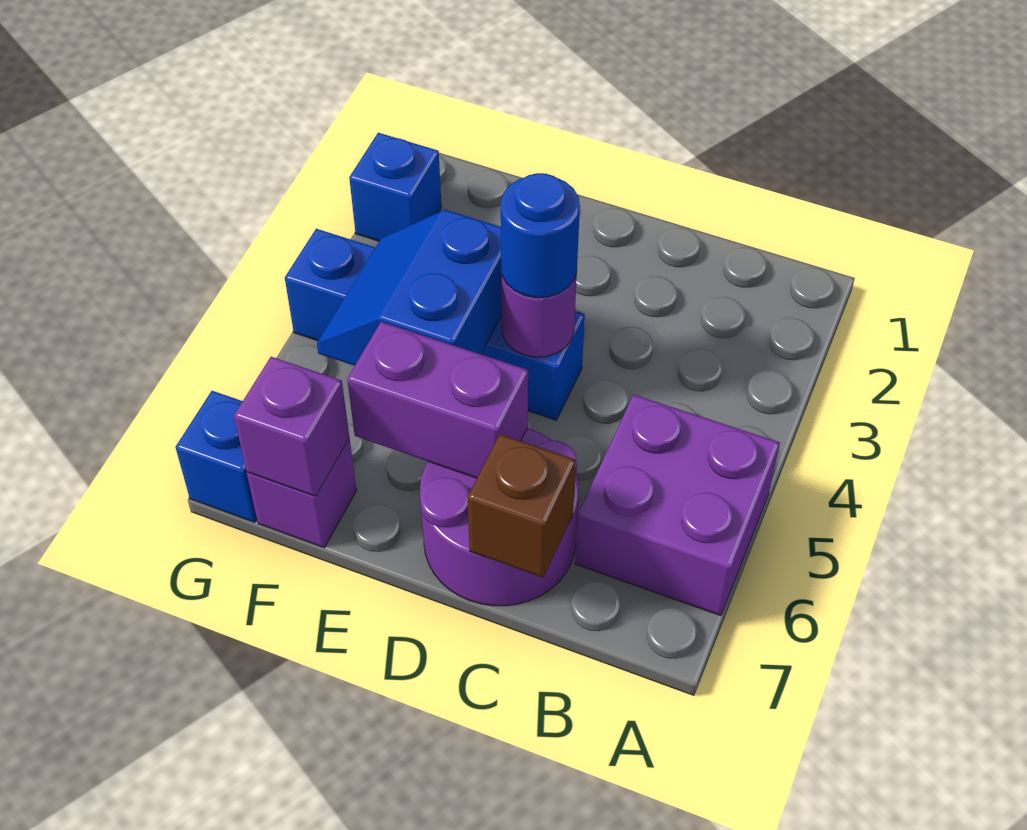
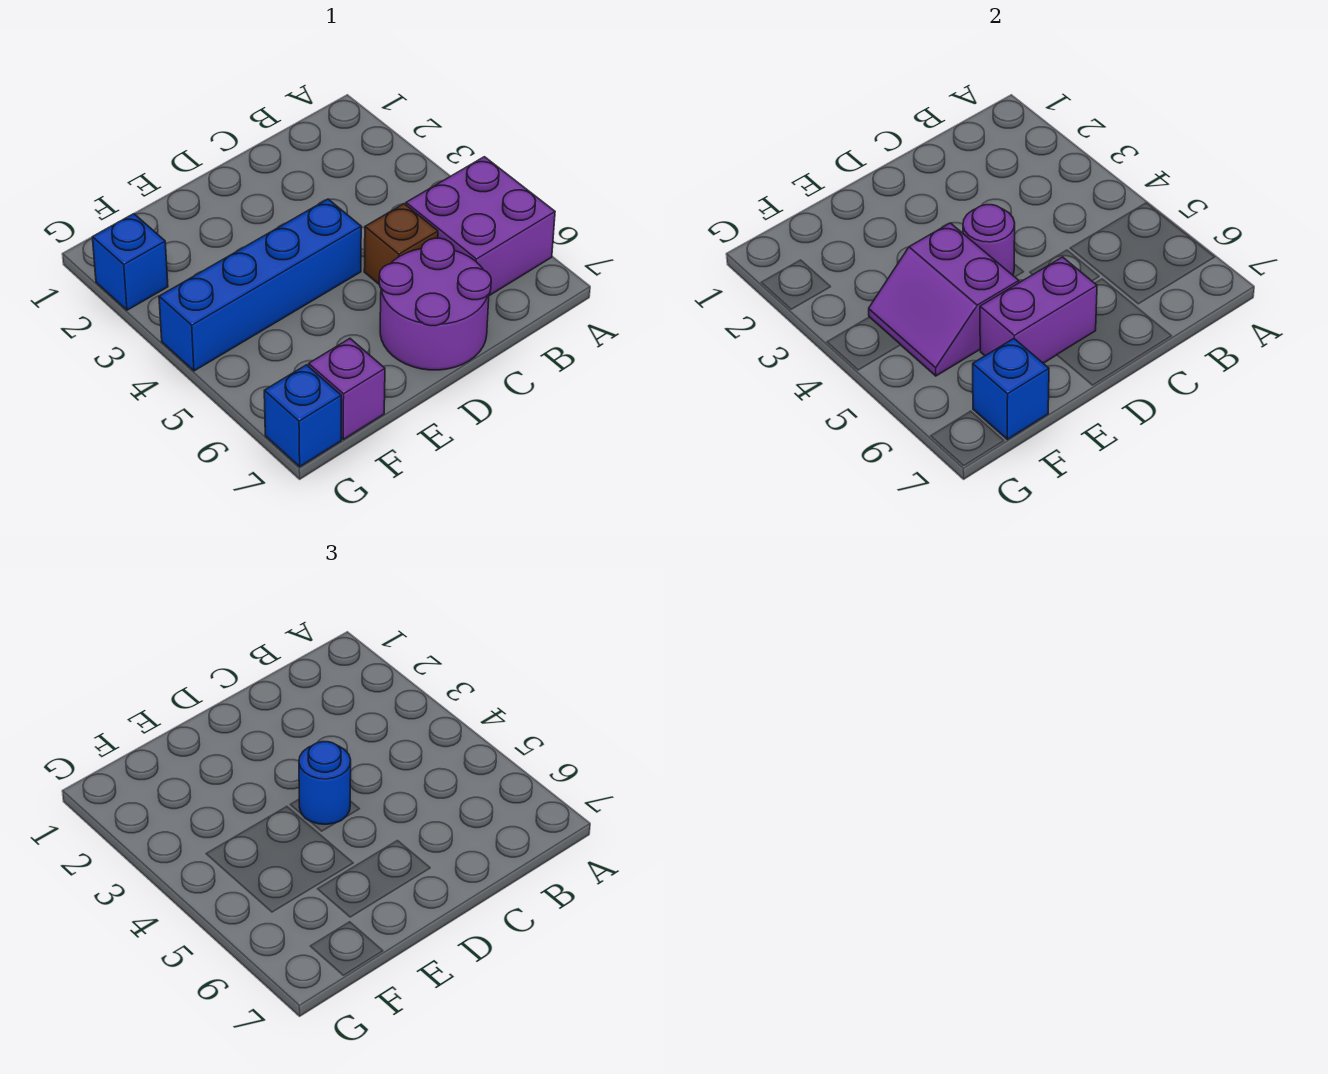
brown brick C7 level 2 -> brown brick C5 level 1
blue slope E4:F5 level 2 top E -> purple slope E4:F5 level 2 top E
purple brick F7 level 2 -> blue brick F7 level 2

